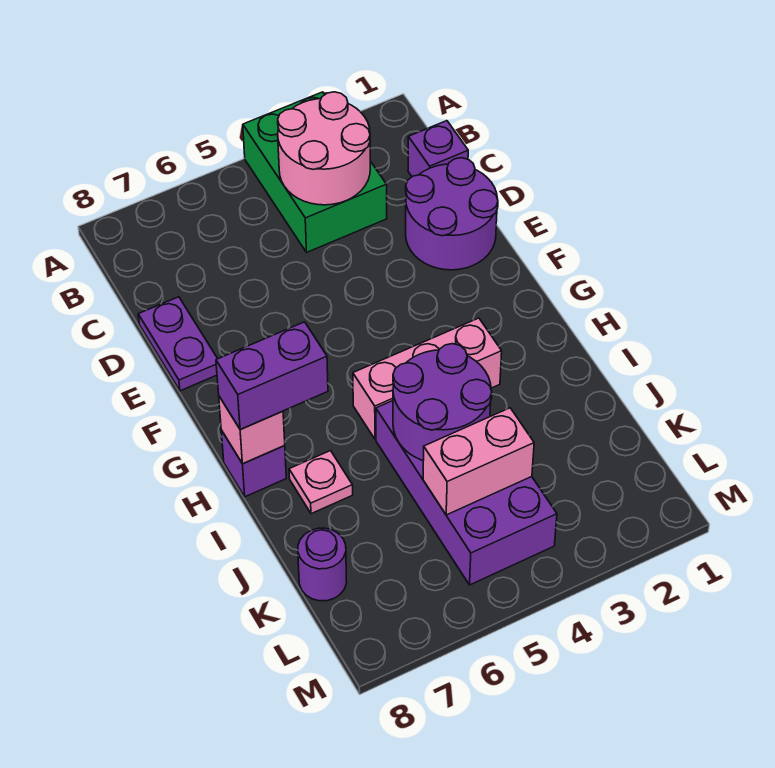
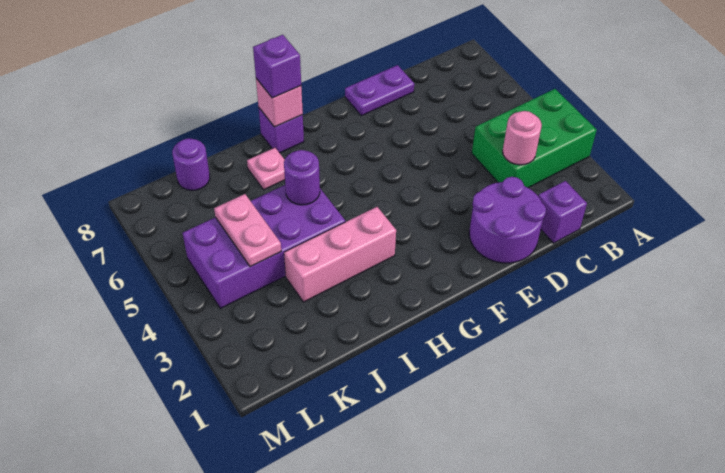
pink round brick B3:C4 level 2 -> pink round brick C3 level 2
pink brick H3:H5 level 1 -> pink brick H3:J3 level 1
purple brick H7:H8 level 3 -> purple brick H8 level 3
purple round brick I4:J5 level 2 -> purple round brick I5 level 2
pink brick K4:K5 level 2 -> pink plate K4:K5 level 2

